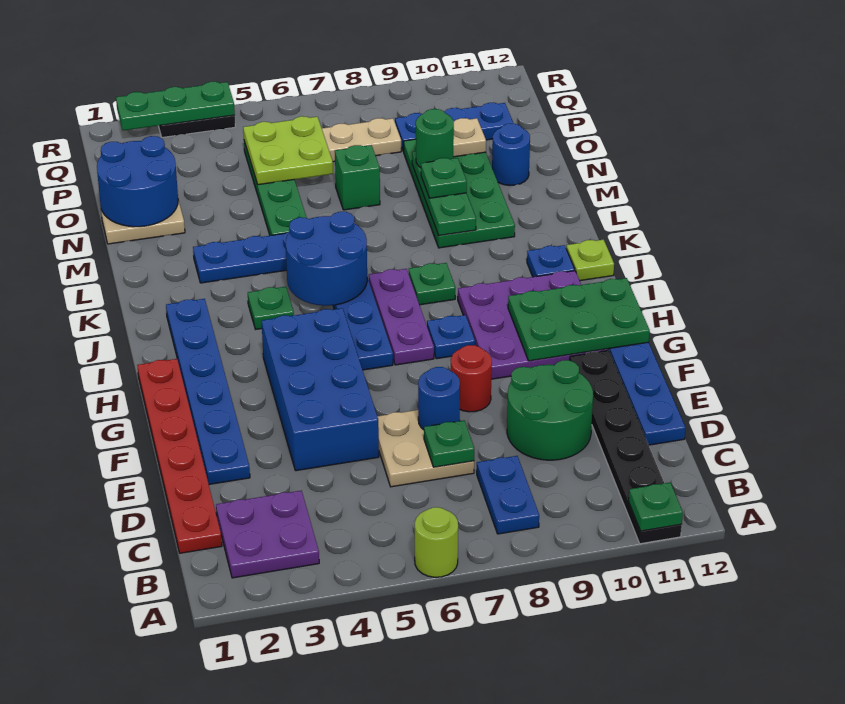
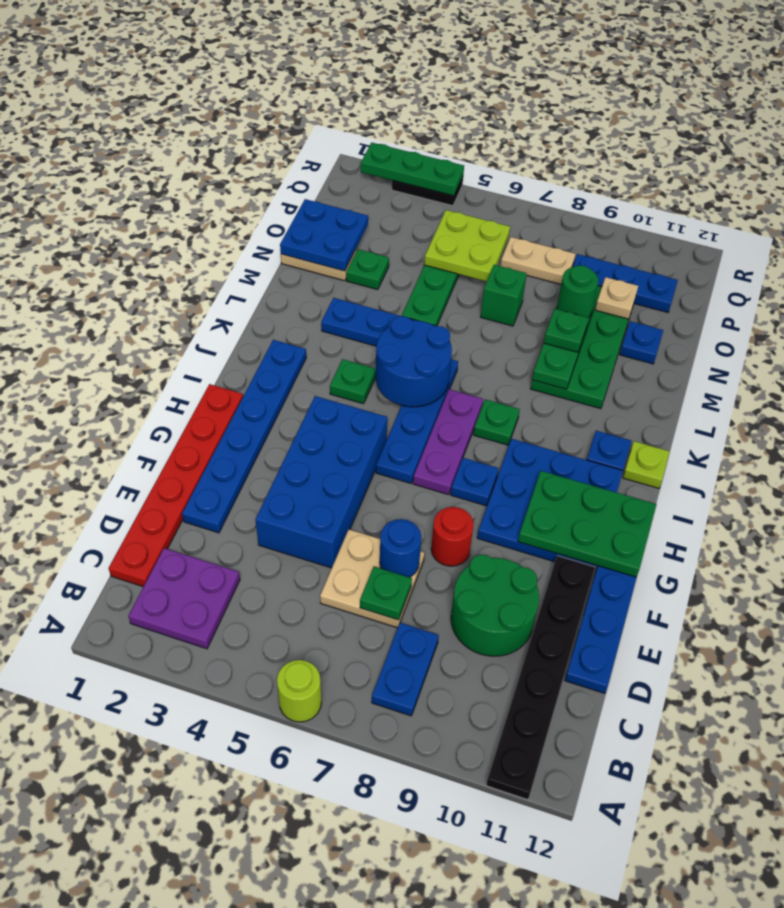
green plate A11 level 2 -> green plate N3 level 1
purple plate G9:I11 level 1 -> blue plate G9:I11 level 1
blue round brick N1:O2 level 2 -> blue plate N1:O2 level 2
blue round brick N11 level 1 -> blue plate N11 level 1

